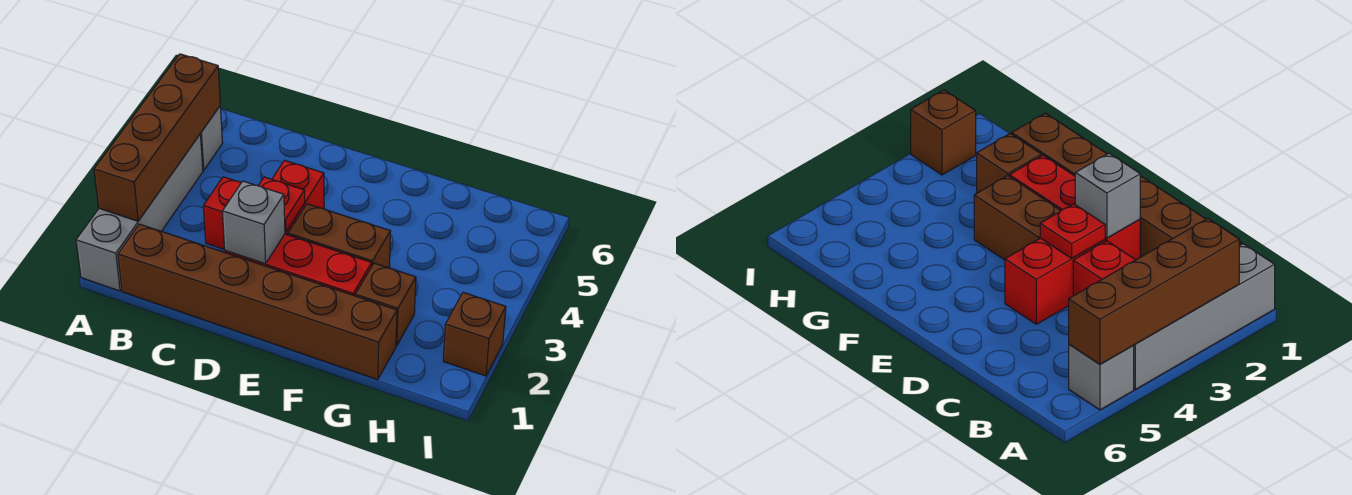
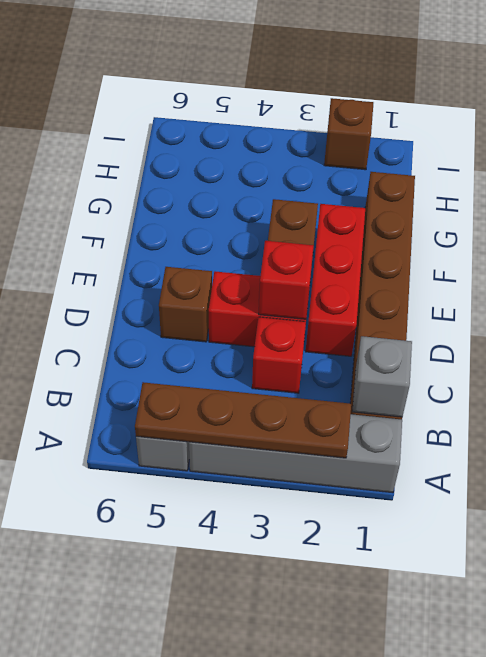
brown brick A2:A5 level 2 -> brown plate A2:A5 level 2
grey brick D2 level 2 -> grey brick B1 level 2
red plate D3 level 2 -> red brick D3 level 2
brown brick G2 level 1 -> brown brick D5 level 1

